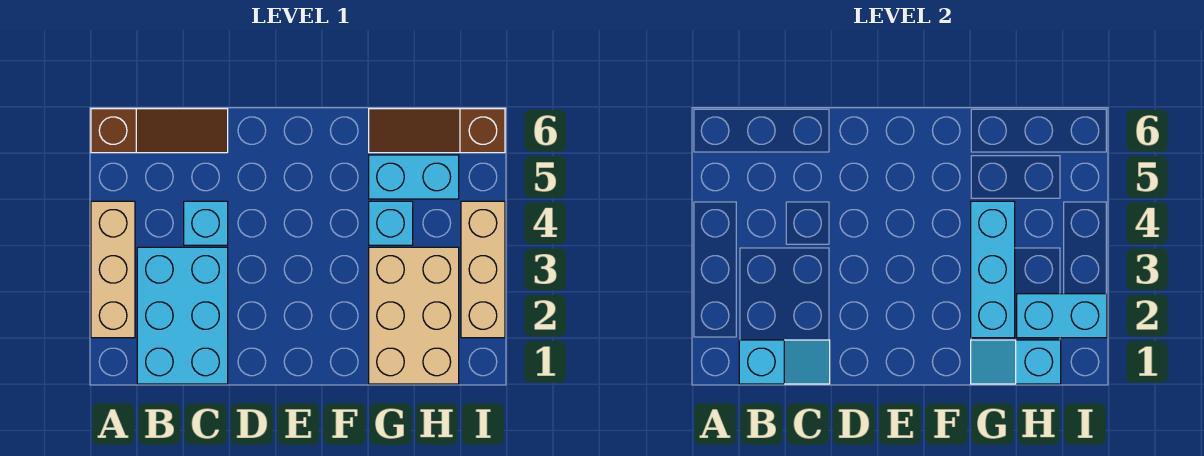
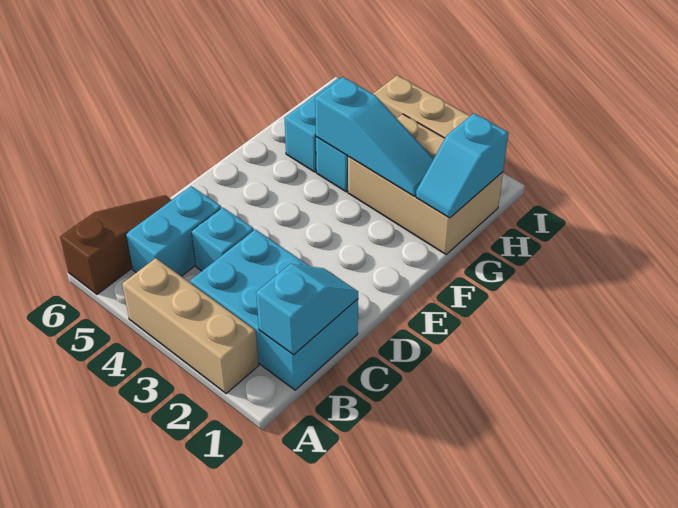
cyan brick G2:G4 level 2 -> cyan slope G2:G4 level 2 top 4
brown slope G6:I6 level 1 top I -> none
cyan brick H2:I2 level 2 -> cyan brick B5:C5 level 1

